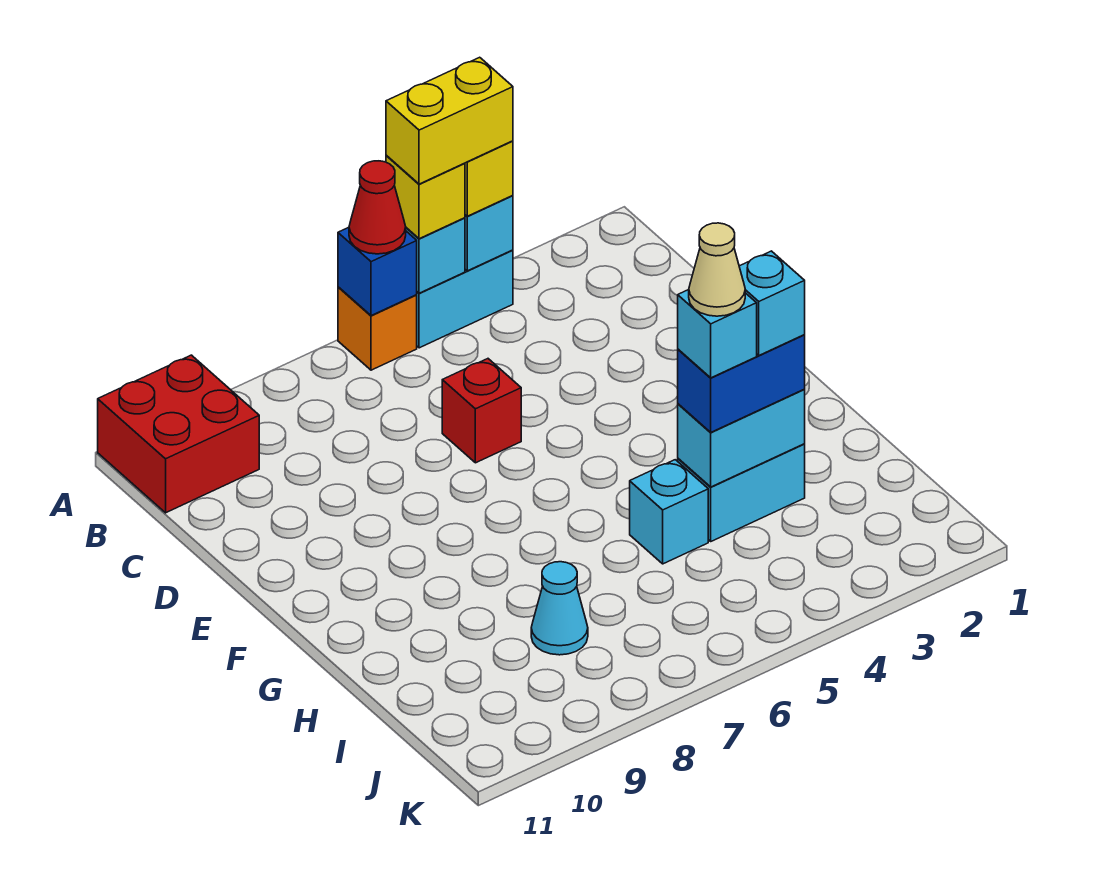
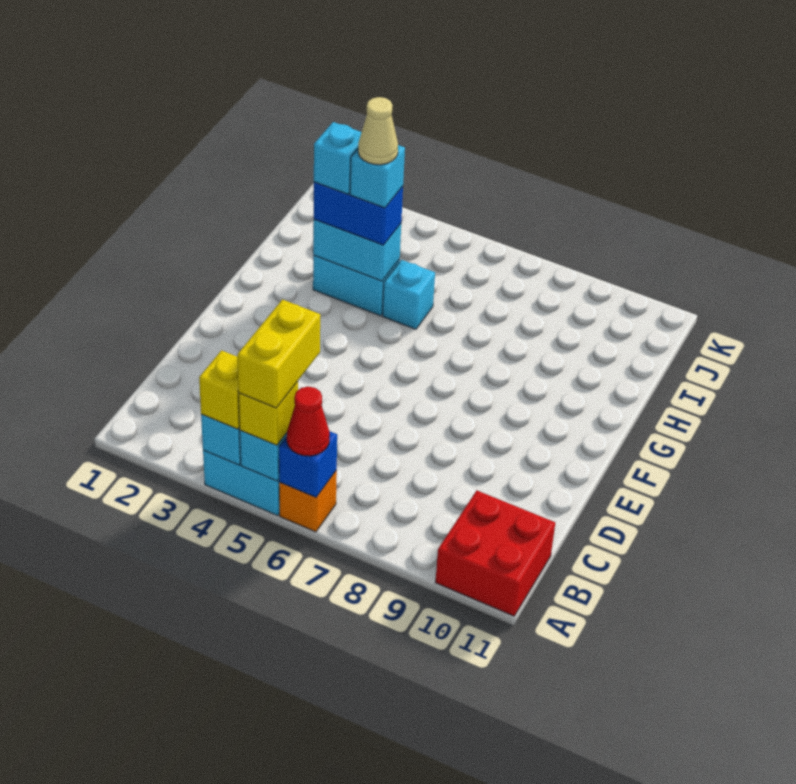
yellow brick A4:A5 level 4 -> yellow brick A5:B5 level 4
red brick D6 level 1 -> none
cyan cone I8 level 1 -> none

